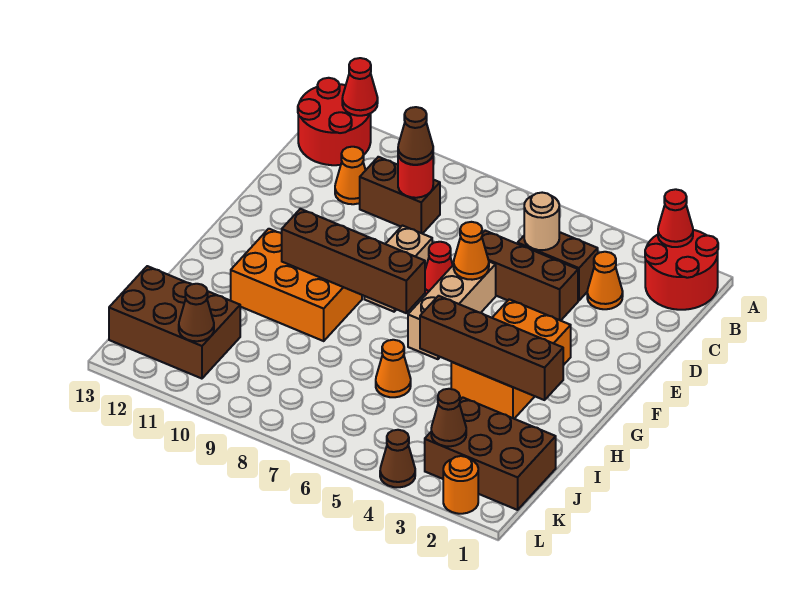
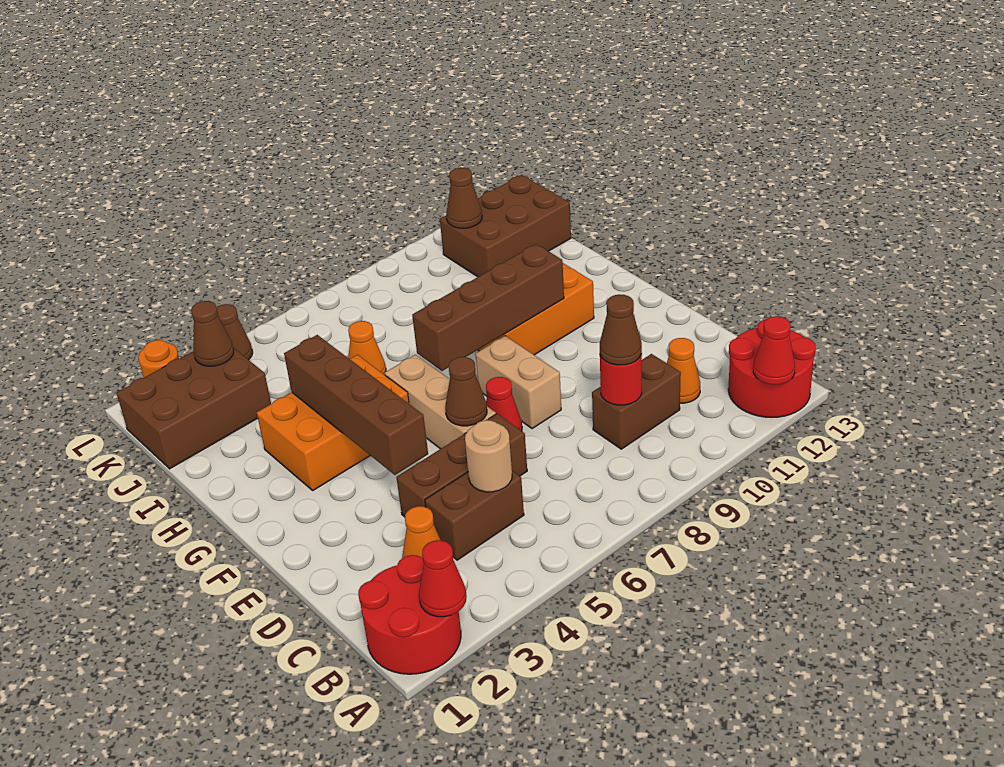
orange cone E6 level 2 -> brown cone E6 level 2
orange brick F3:H4 level 1 -> orange brick G3:H5 level 1
brown brick H2:H5 level 2 -> brown brick E4:H4 level 2

